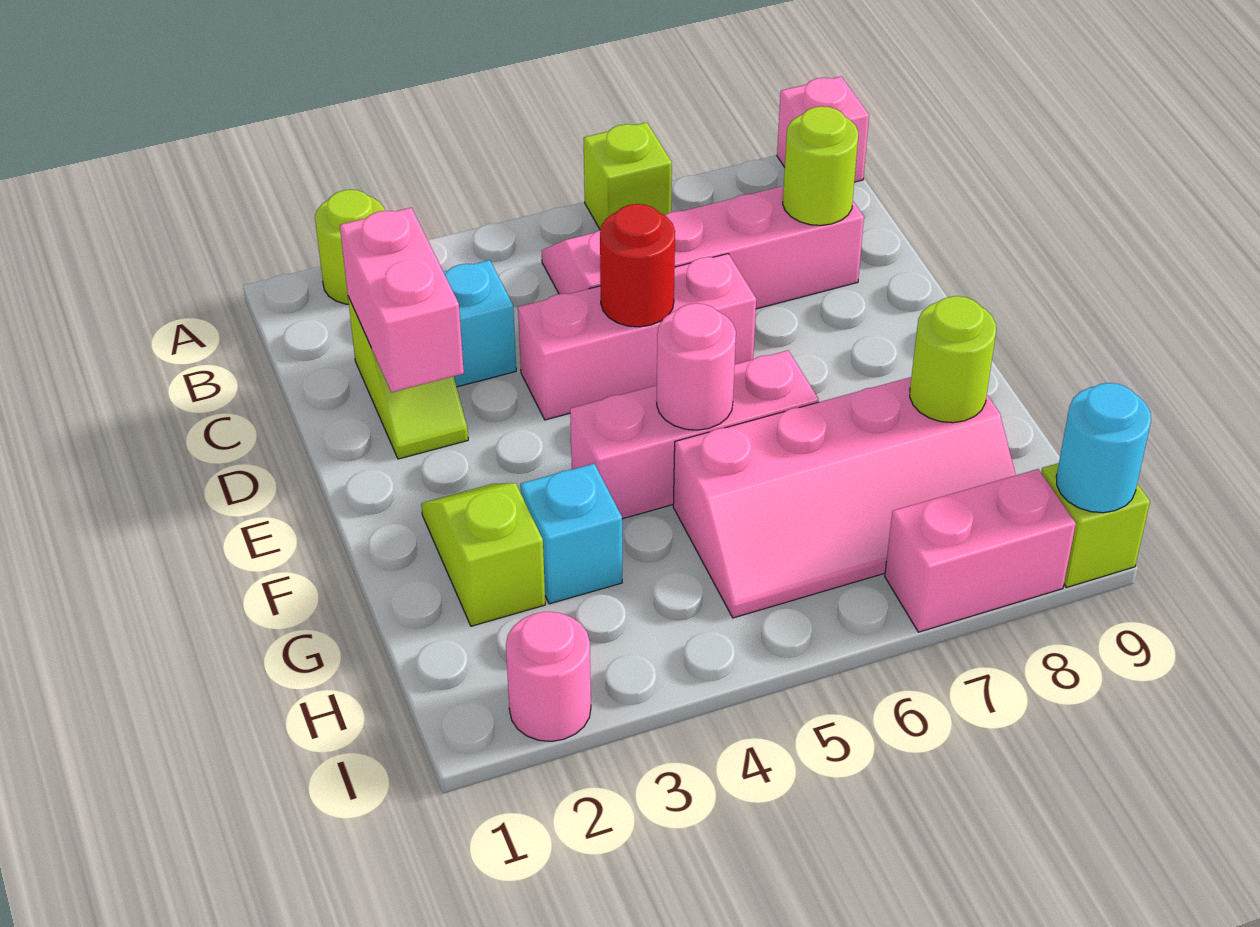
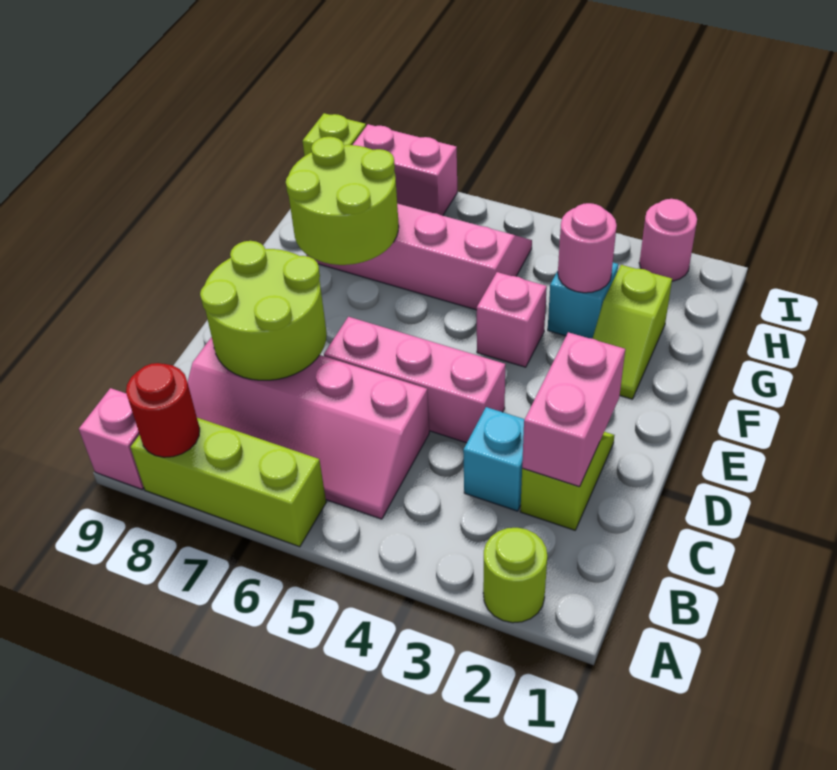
lime brick A6 level 1 -> lime brick A6:A8 level 1
lime round brick C8 level 2 -> lime round brick C7:D8 level 2
red round brick D5 level 2 -> red round brick A8 level 2
pink brick F4:F6 level 1 -> pink brick F4 level 1
pink round brick F5 level 2 -> pink round brick G3 level 2
lime round brick G8 level 2 -> lime round brick F7:G8 level 2
cyan round brick I9 level 2 -> none

